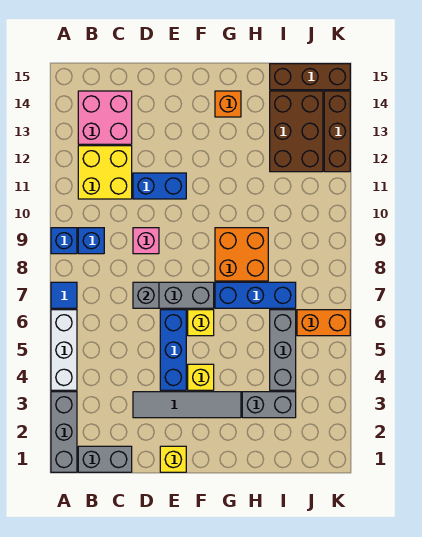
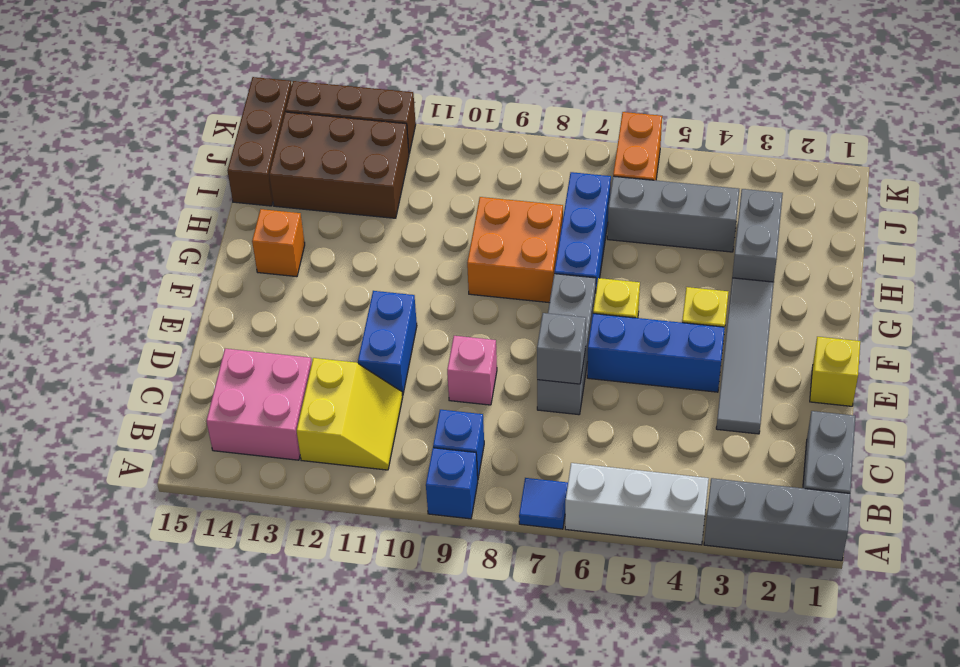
yellow brick B11:C12 level 1 -> yellow slope B11:C12 level 1 top 12

